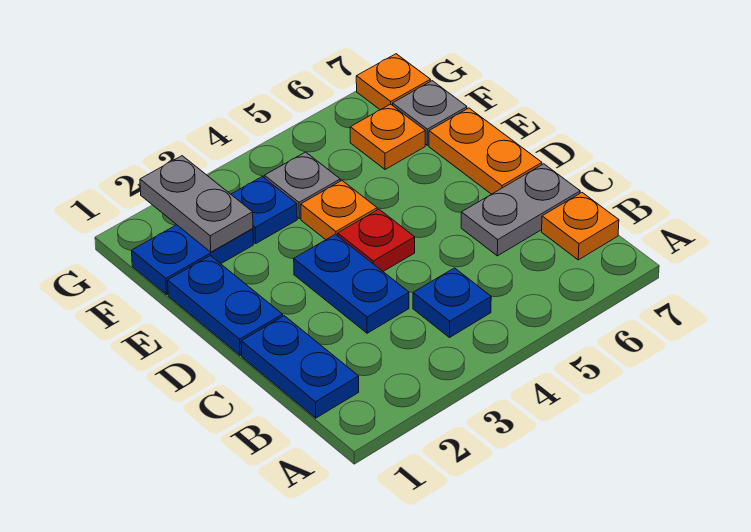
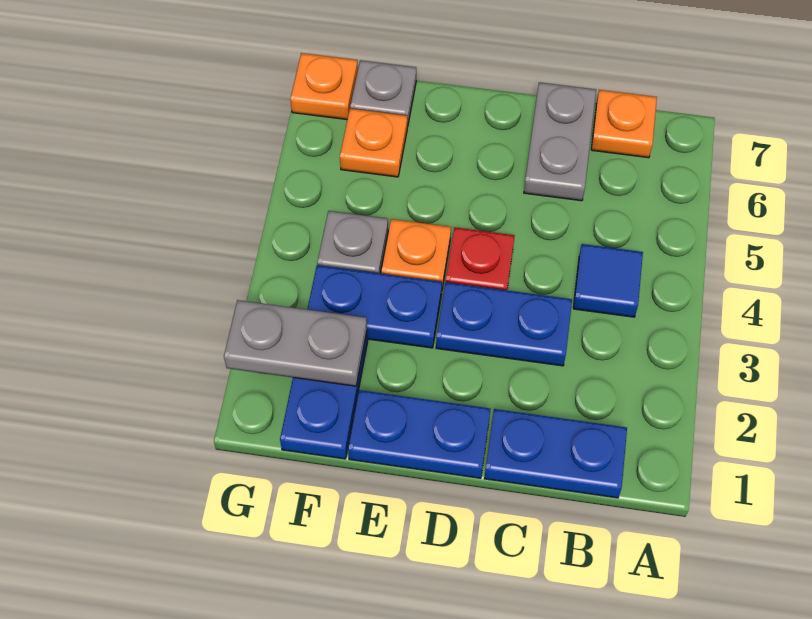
blue plate B4 level 1 -> blue tile B4 level 1
orange plate D7:E7 level 1 -> none
blue plate F3 level 1 -> blue plate E3:F3 level 1

